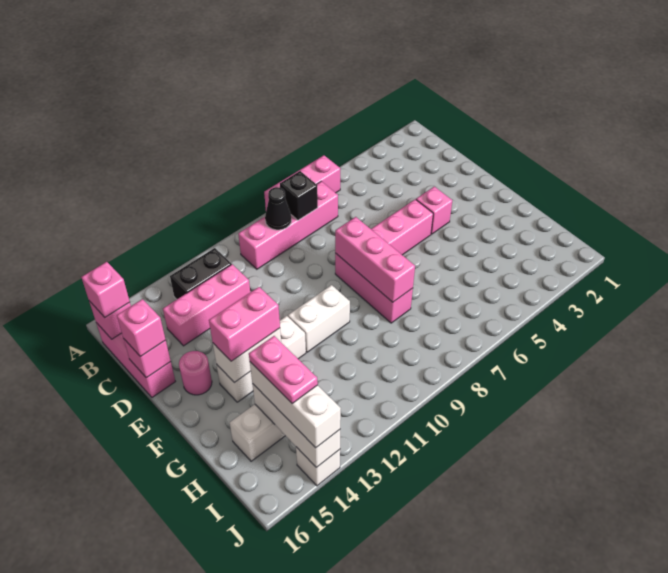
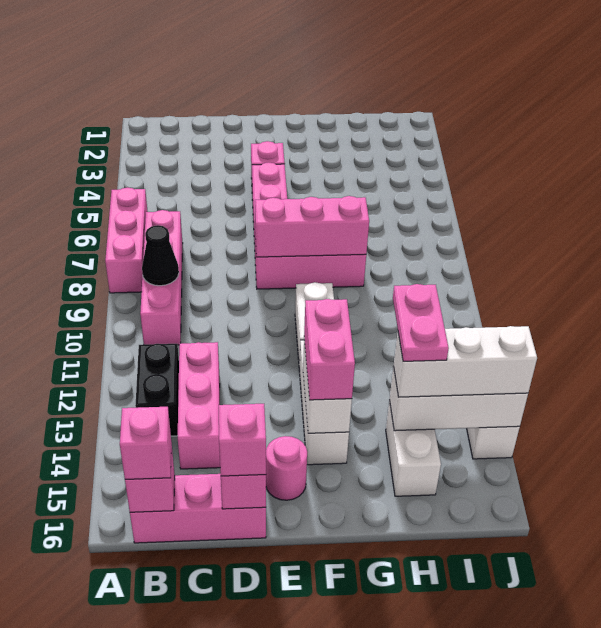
black brick B8 level 2 -> none
pink plate H14:I14 level 4 -> pink plate H13:H14 level 4

